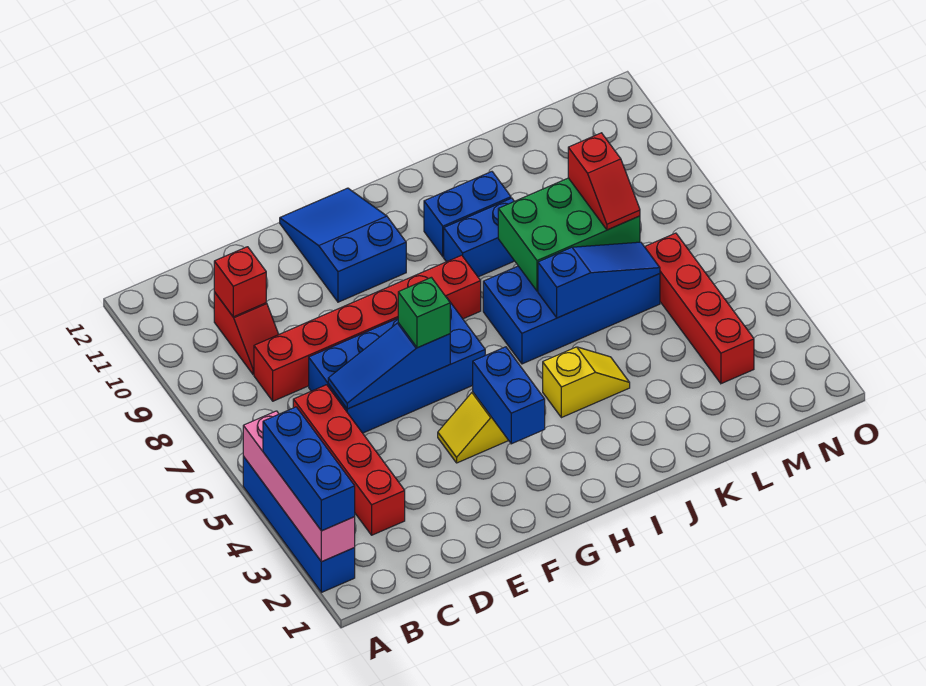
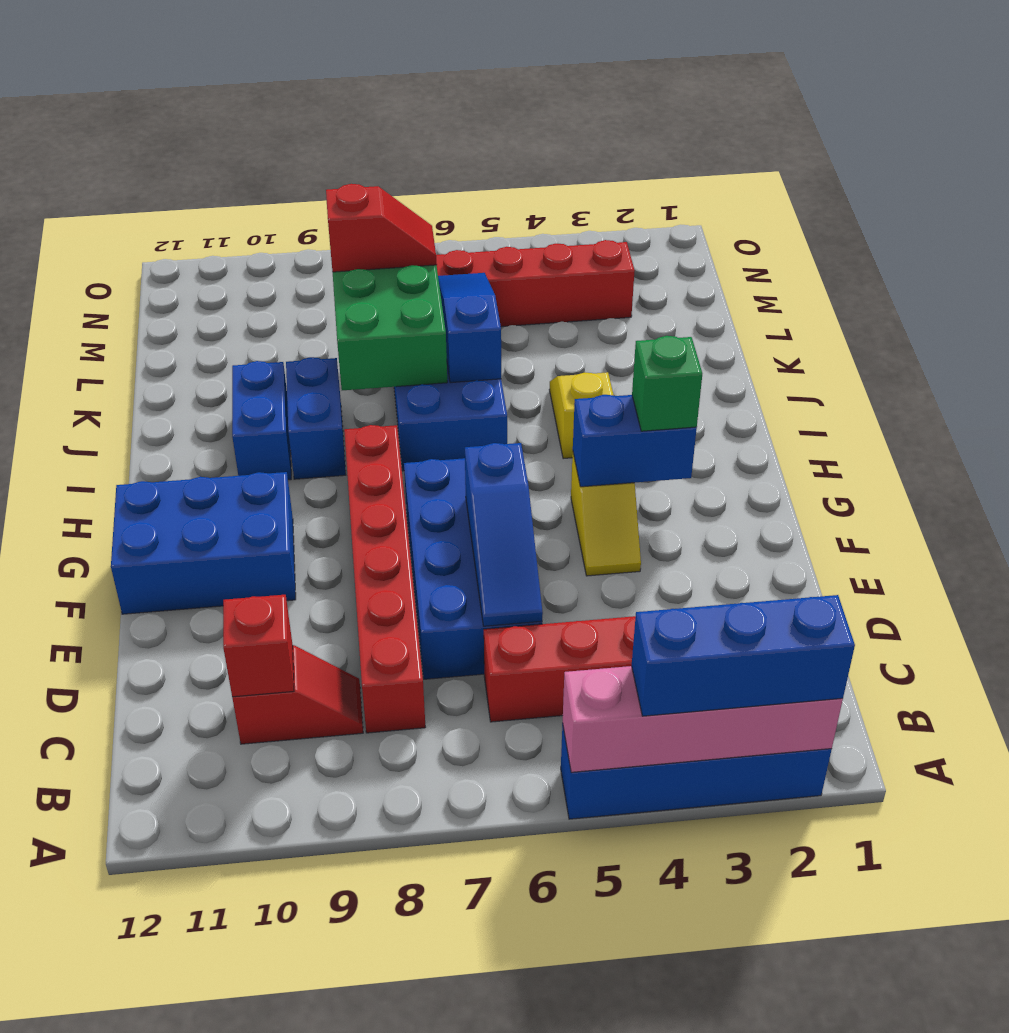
green brick F6 level 3 -> green brick G3 level 3
blue slope F10:G12 level 1 top 10 -> blue brick F10:G12 level 1

